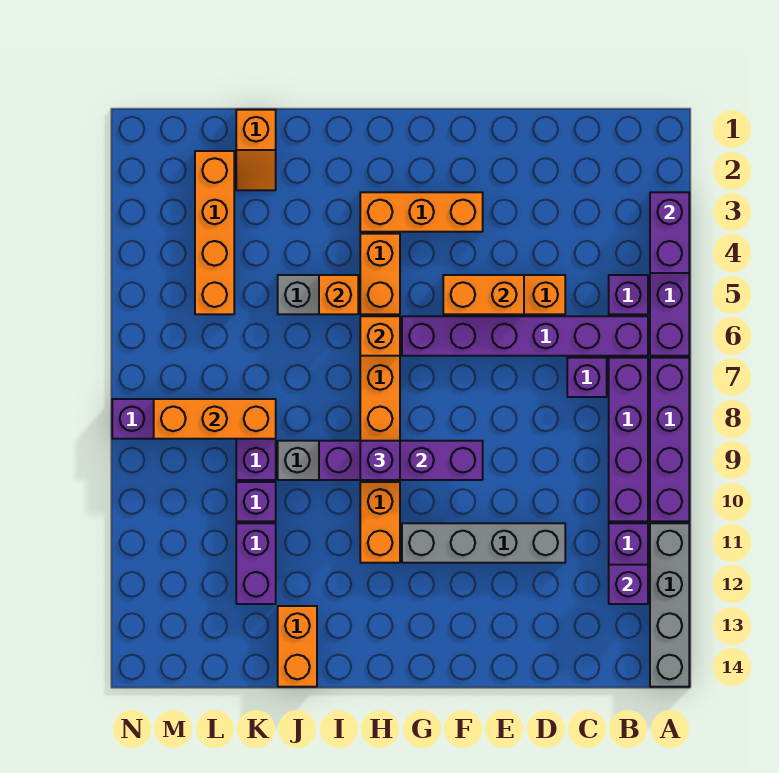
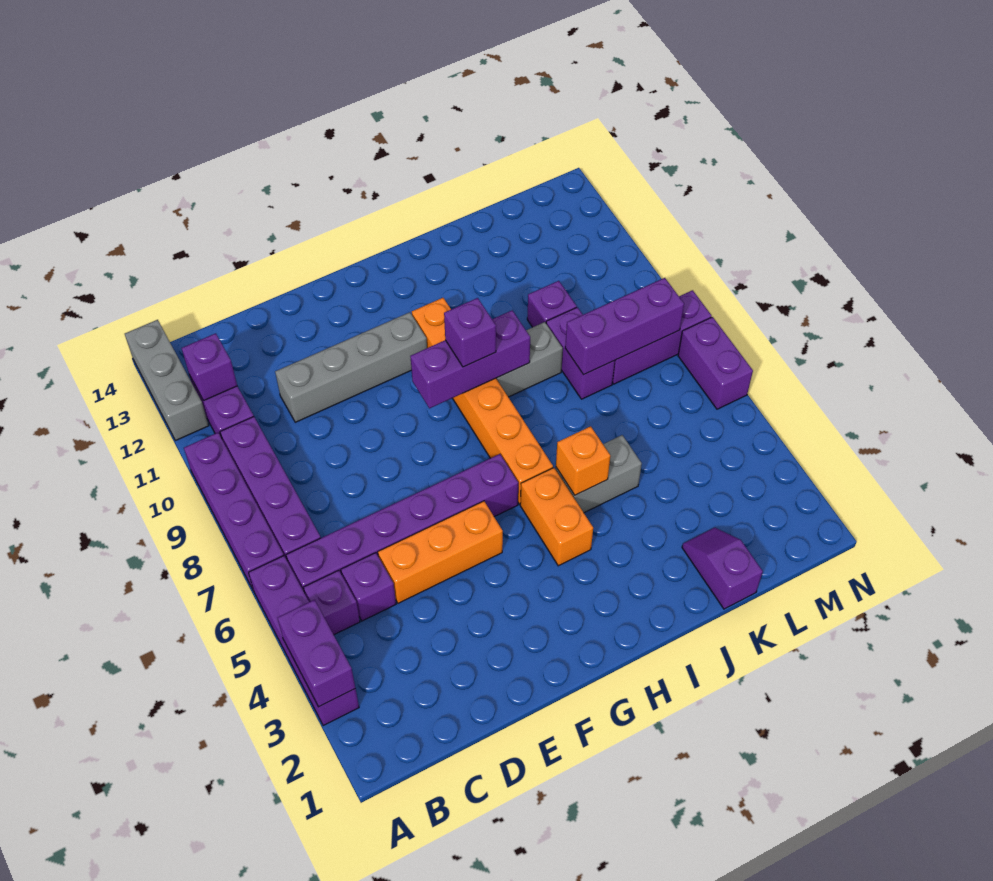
grey brick A11:A14 level 1 -> grey brick A12:A14 level 1
purple brick C7 level 1 -> purple brick C5 level 1
orange brick E5:F5 level 2 -> none
orange brick F3:H3 level 1 -> none
purple brick F9:I9 level 2 -> purple brick G9:I9 level 2
orange brick H6 level 2 -> none
orange brick J13:J14 level 1 -> none
orange slope K1:K2 level 1 top 1 -> purple slope K1:K2 level 1 top 1
orange brick K8:M8 level 2 -> purple brick K8:M8 level 2
purple brick K11:K12 level 1 -> purple brick N6:N7 level 1
orange brick L2:L5 level 1 -> none

